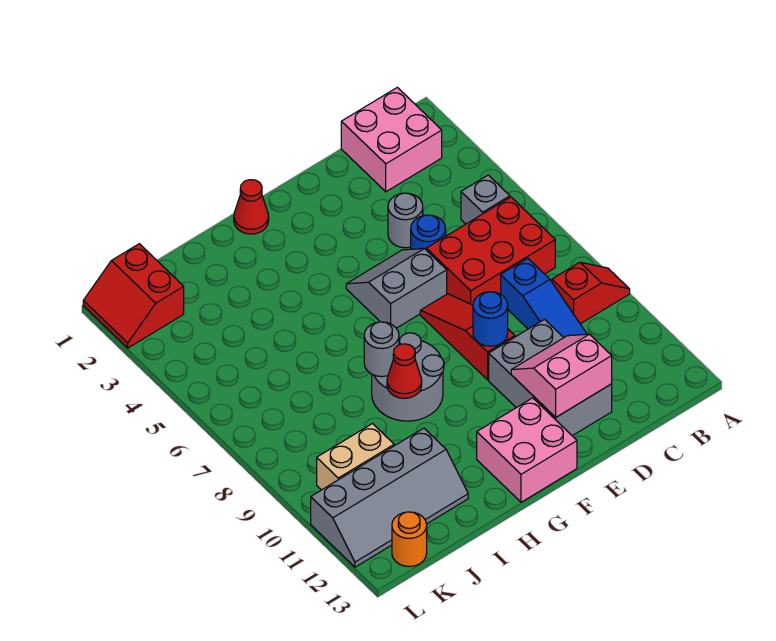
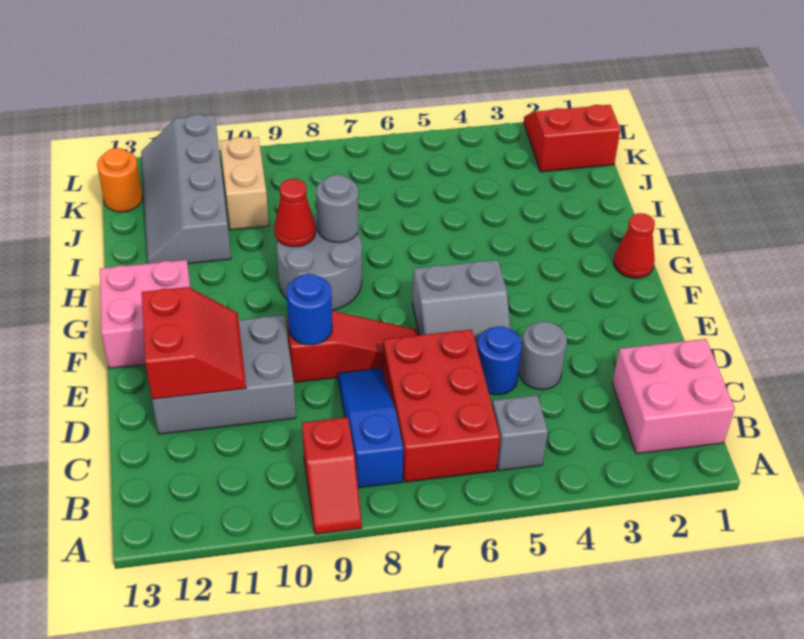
blue slope C8:C10 level 1 top 8 -> blue slope B8:D8 level 1 top B
pink slope D11:E12 level 2 top 12 -> red slope D11:E12 level 2 top 12
grey slope E5:F6 level 1 top 6 -> grey slope E5:F6 level 1 top F

